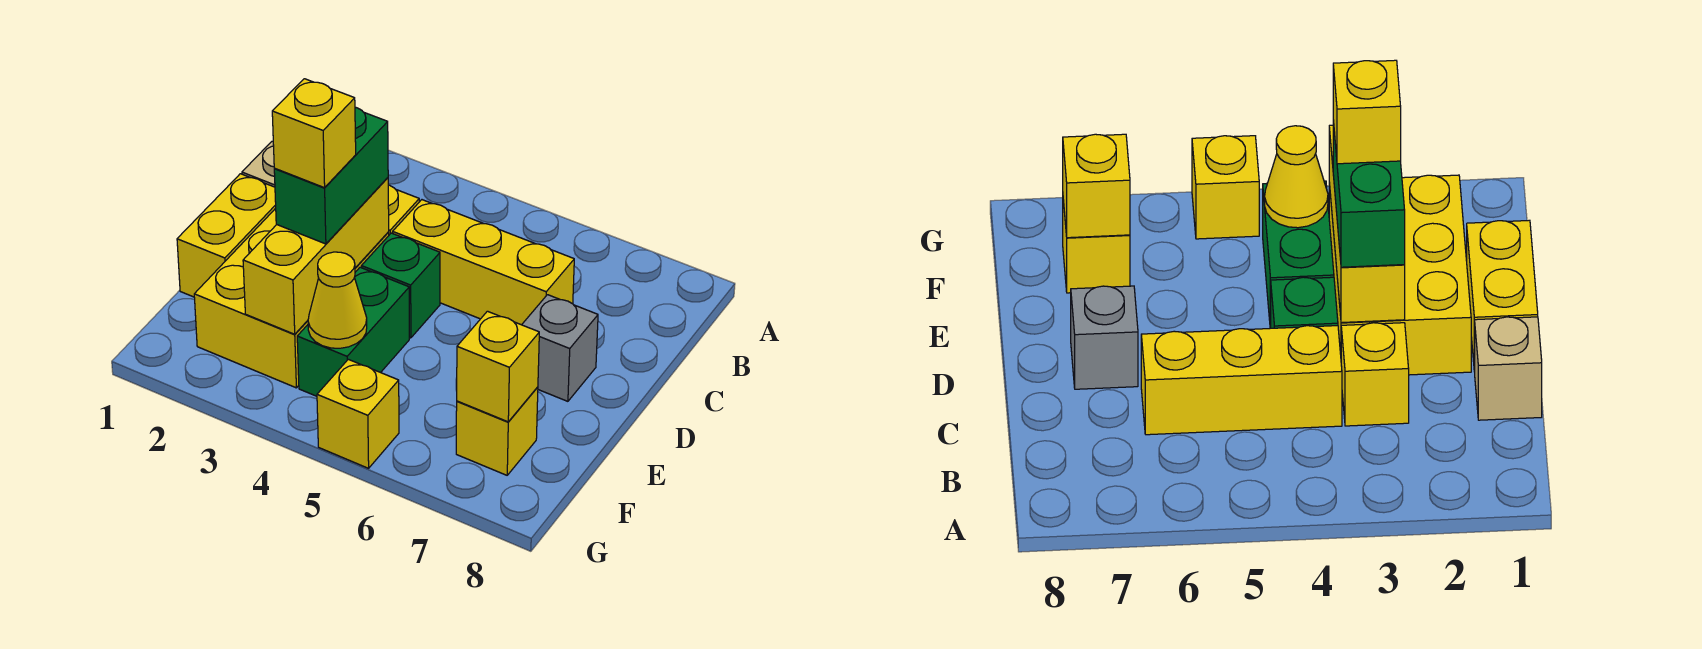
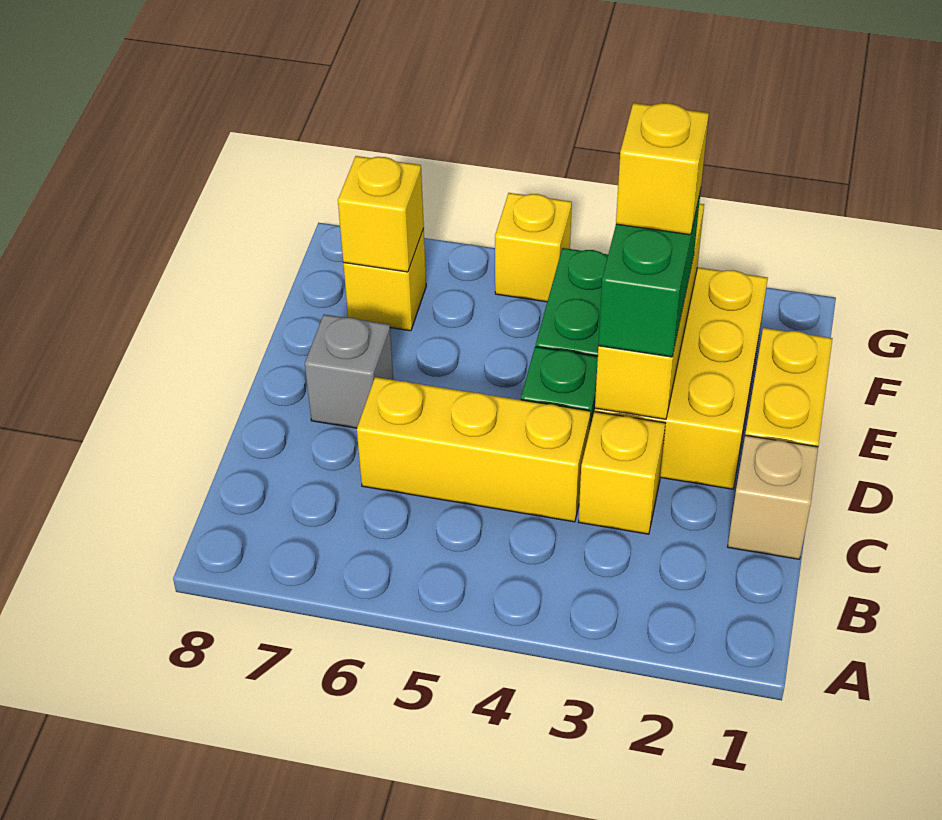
yellow cone F4 level 2 -> none

